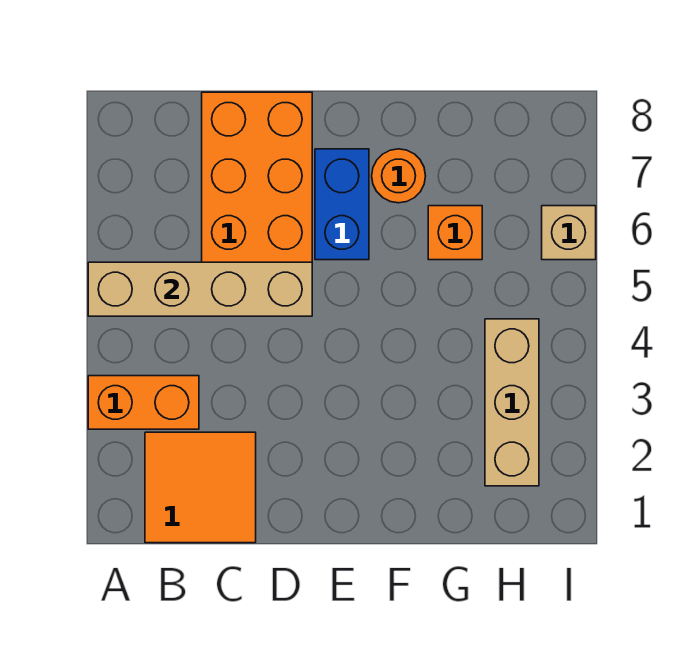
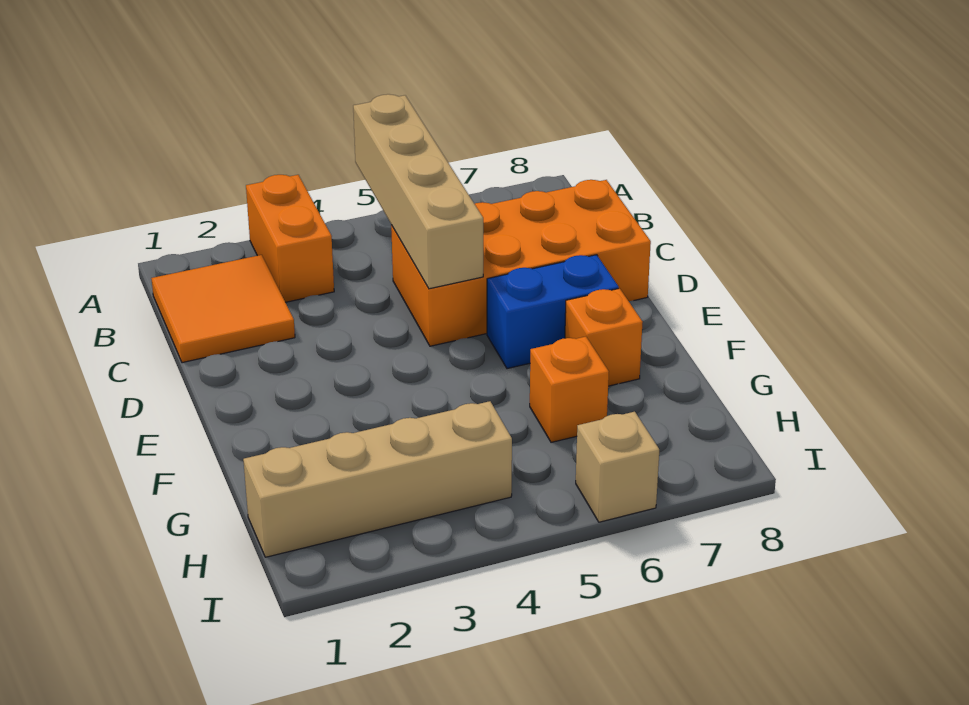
orange round brick F7 level 1 -> orange brick F7 level 1
tan brick H2:H4 level 1 -> tan brick H1:H4 level 1

